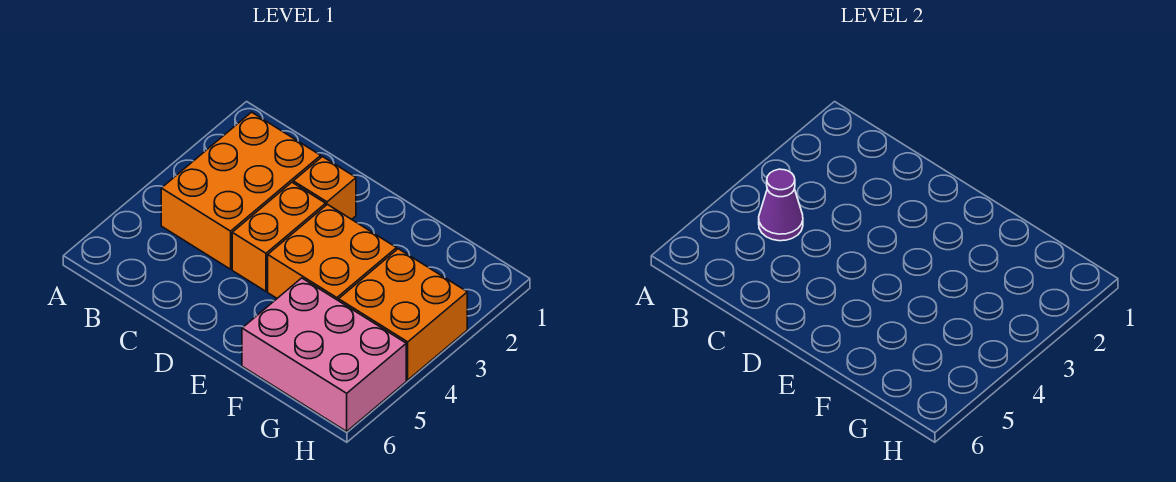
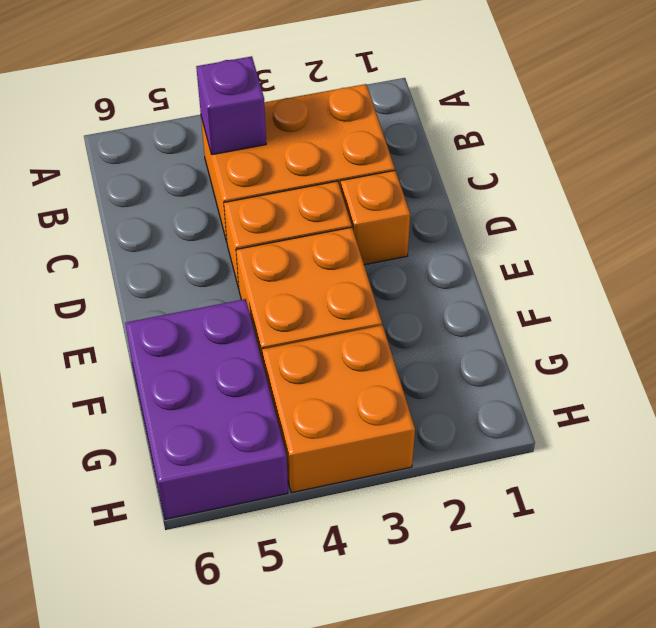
purple cone B4 level 2 -> purple brick B4 level 2
pink brick F5:H6 level 1 -> purple brick F5:H6 level 1

